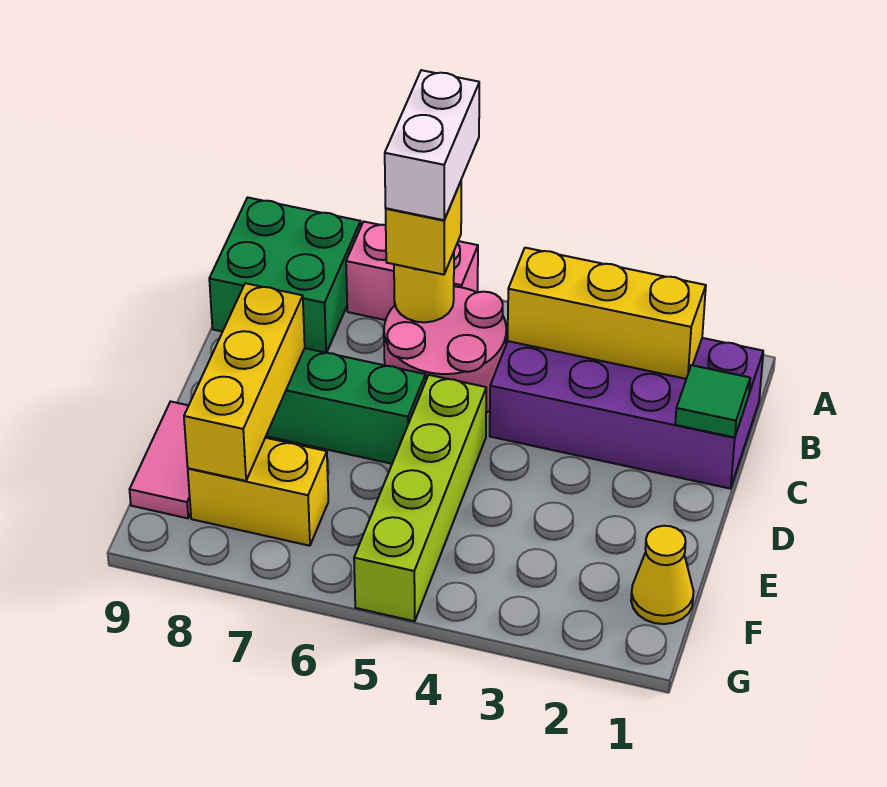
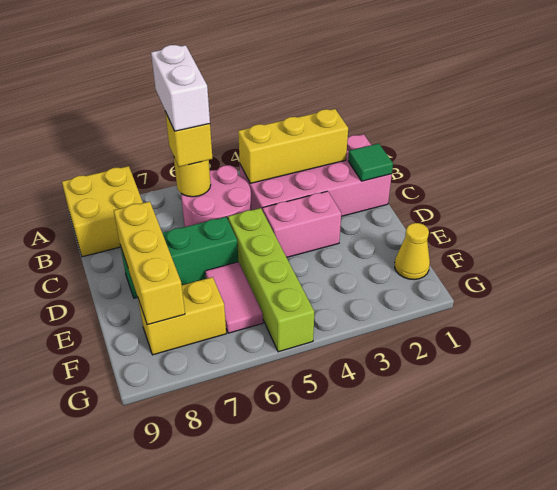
pink brick A6:A7 level 1 -> pink brick D3:D4 level 1
green brick A8:B9 level 1 -> yellow brick A8:B9 level 1
purple brick B1:C4 level 1 -> pink brick B1:C4 level 1
pink tile E9:F9 level 1 -> pink tile E6:F6 level 1

